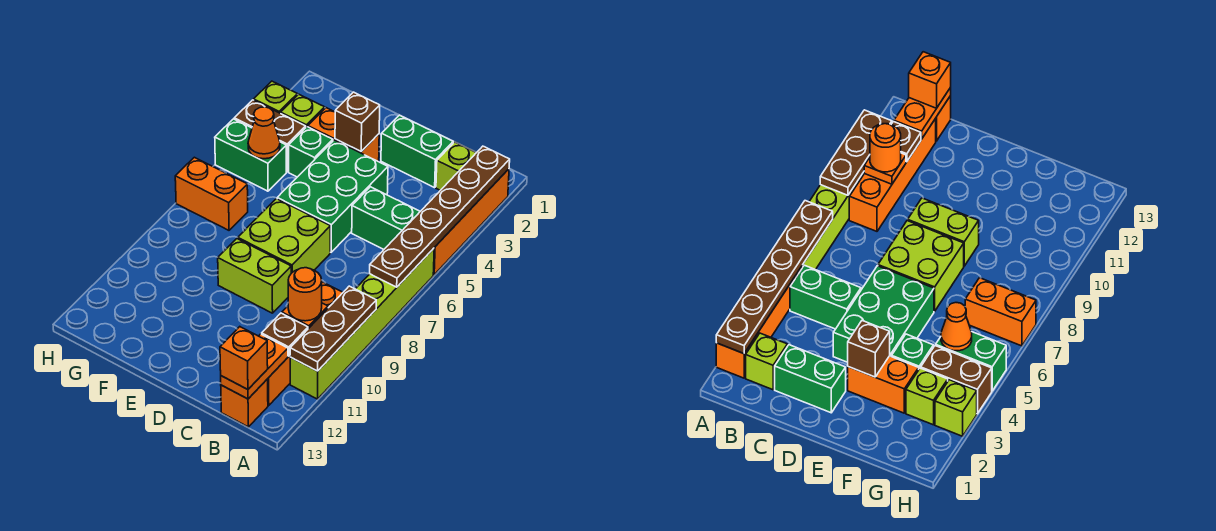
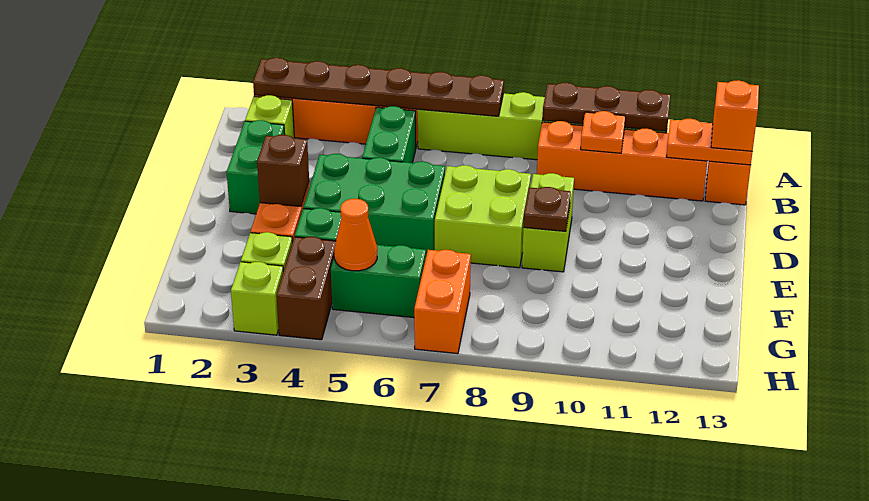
orange round brick B10 level 3 -> none
brown plate B11 level 2 -> brown plate E9 level 2
green brick G5:H5 level 1 -> green brick G5:G6 level 1

